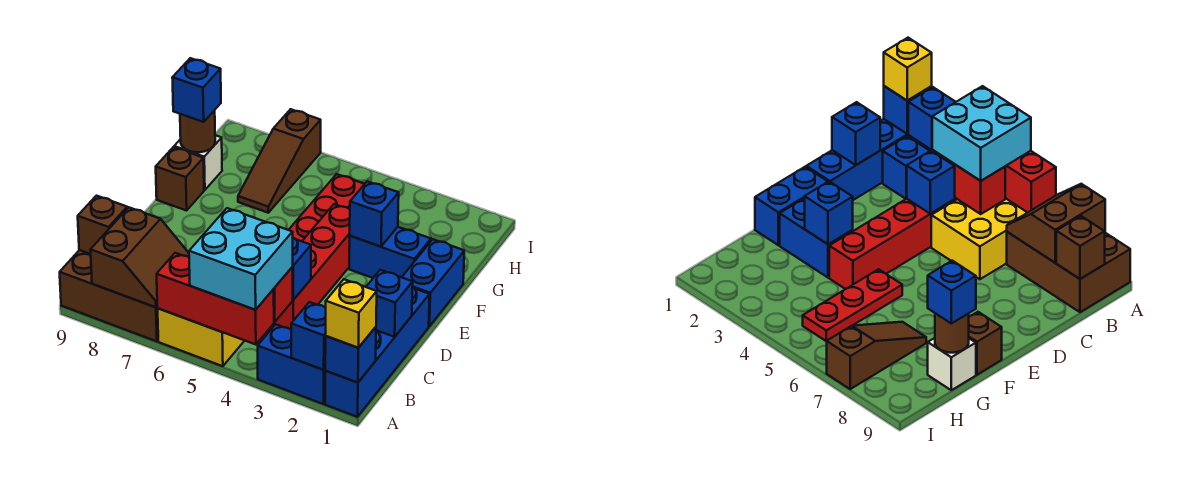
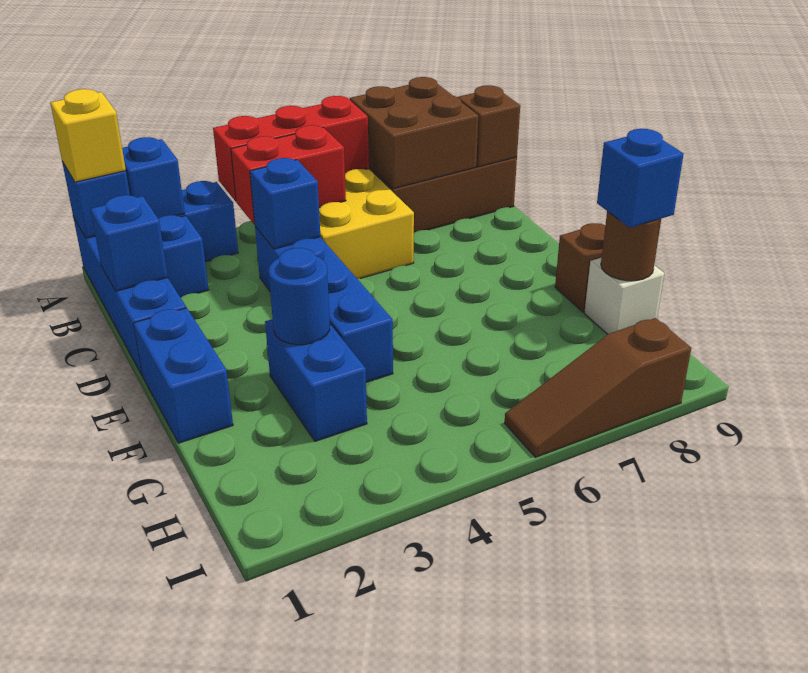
cyan brick A4:B5 level 3 -> none
brown slope A7:B8 level 2 top 8 -> brown brick A7:B8 level 2
red brick C4:F4 level 1 -> blue brick C4:F4 level 1
blue brick F2:F3 level 1 -> blue brick F3:G3 level 1
blue brick F3 level 2 -> blue round brick F3 level 2
red plate F5:H5 level 1 -> none
brown slope G7:I7 level 1 top I -> brown slope I6:I8 level 1 top 8

